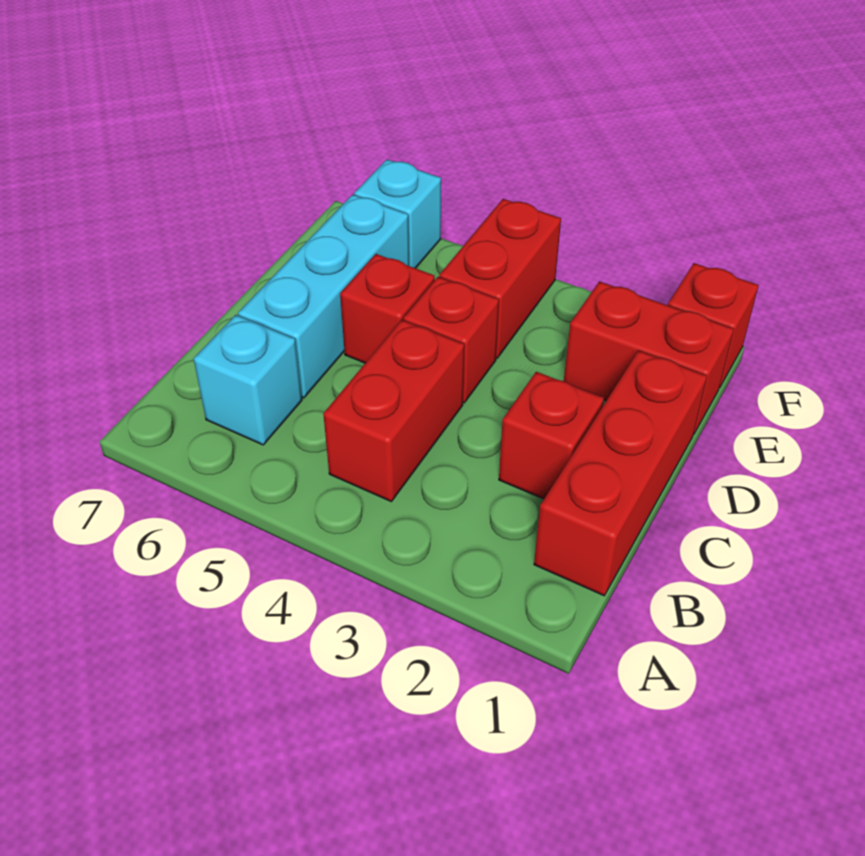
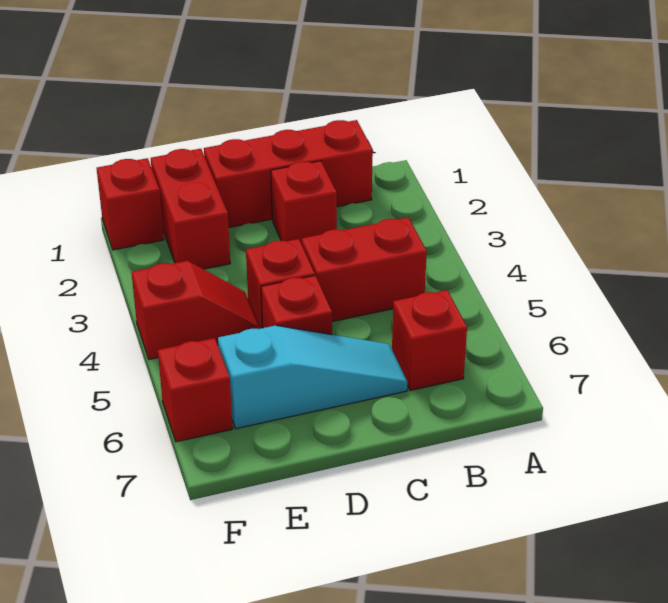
cyan brick B6 level 1 -> red brick B6 level 1
cyan brick C6:E6 level 1 -> cyan slope C6:E6 level 1 top E
red brick E4:F4 level 1 -> red slope E4:F4 level 1 top F
cyan brick F6 level 1 -> red brick F6 level 1

